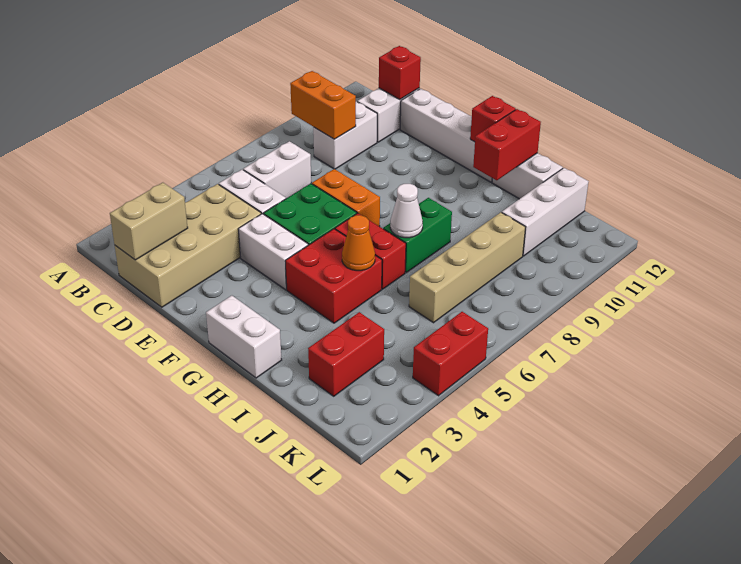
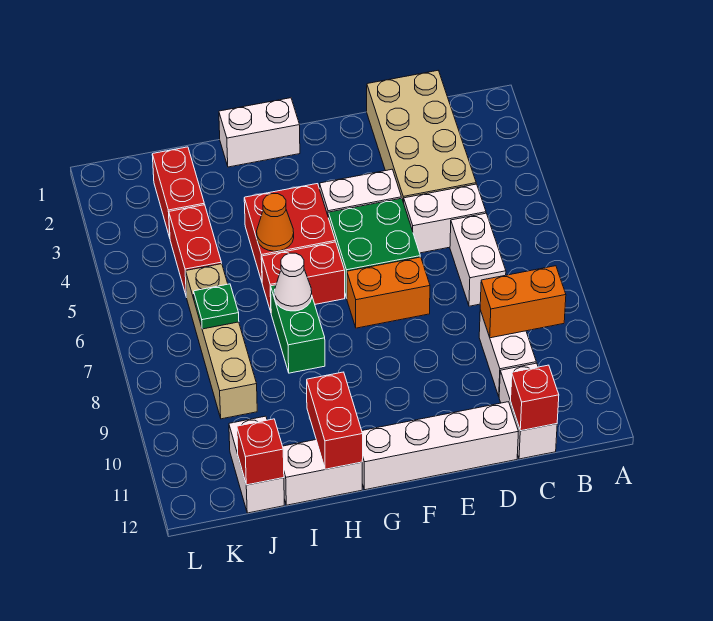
tan brick C1:C2 level 2 -> none
red brick G12 level 2 -> red brick J12 level 2
none -> green plate J7 level 2
white brick J10:J12 level 1 -> white brick J11:J12 level 1
red brick L4:L5 level 1 -> red brick J4:J5 level 1

